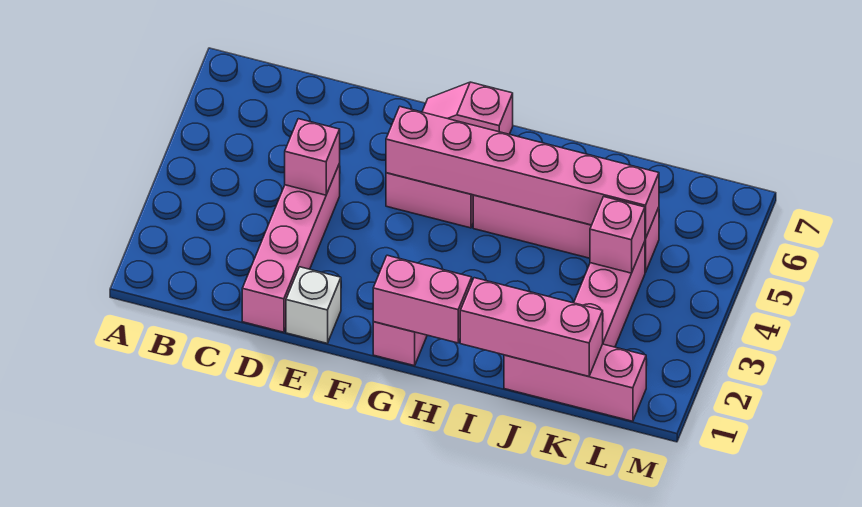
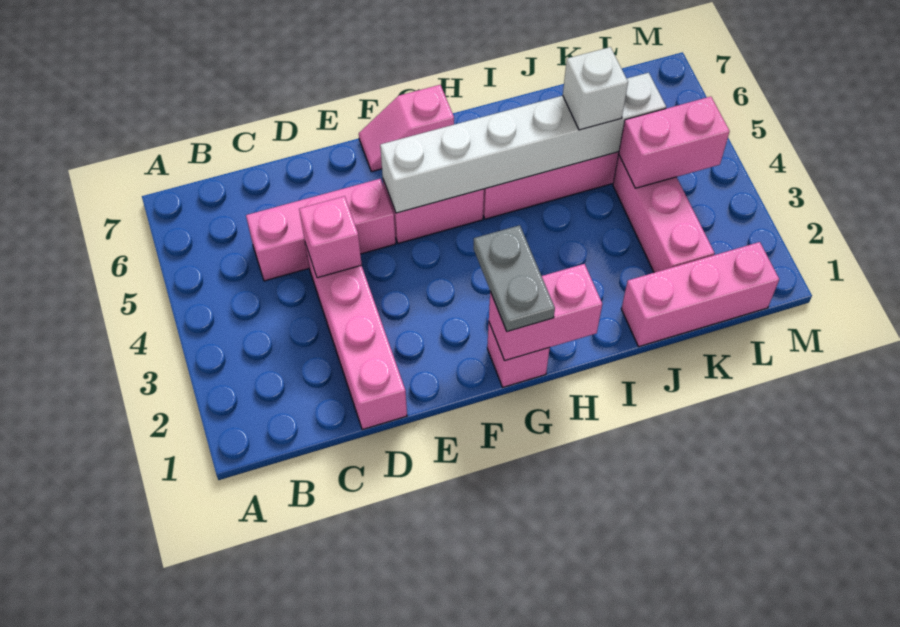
white brick E1 level 1 -> white brick J5 level 3
pink brick F5:K5 level 2 -> white brick F5:K5 level 2
none -> grey plate G1:G2 level 3
pink brick I1:K1 level 2 -> pink brick C5:E5 level 1
pink brick K4 level 2 -> pink brick K4:L4 level 2

